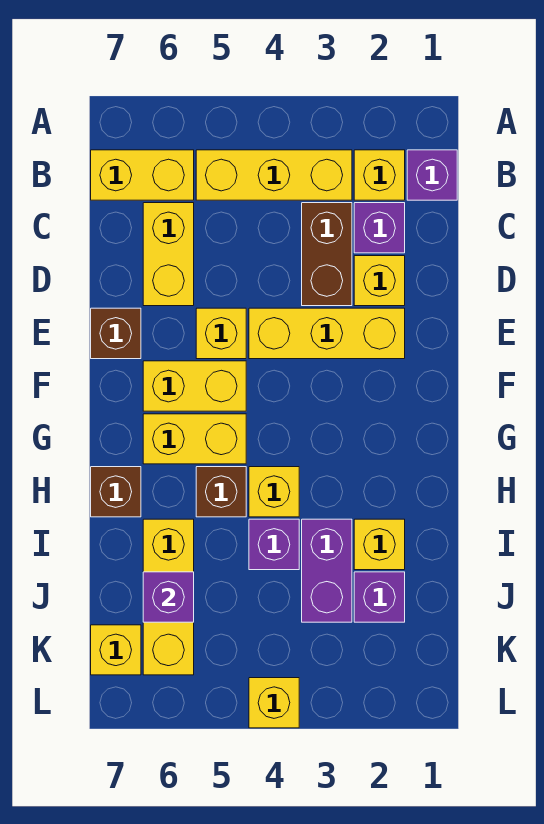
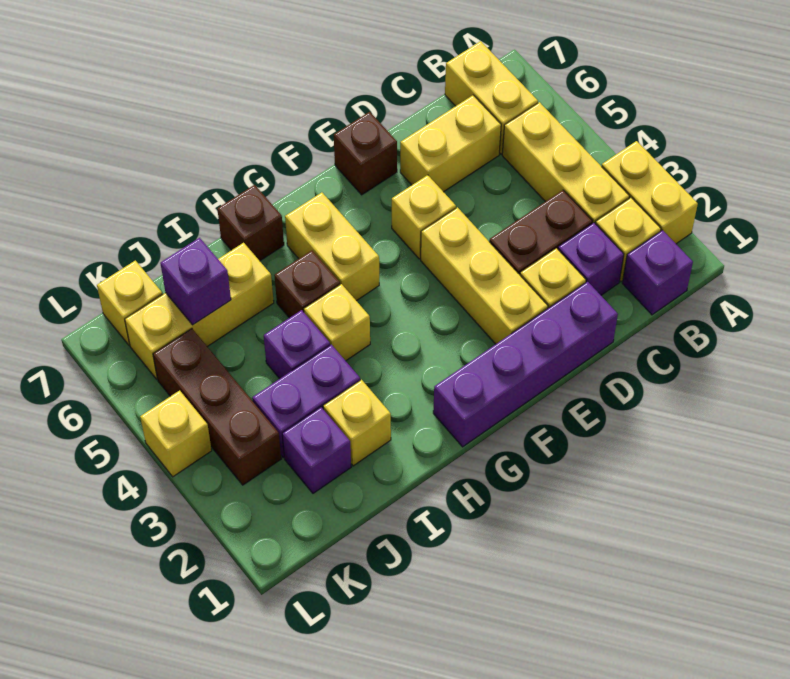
none -> purple brick D1:G1 level 1
yellow brick F5:F6 level 1 -> yellow brick A2:A3 level 1
none -> brown brick K3:K5 level 1

